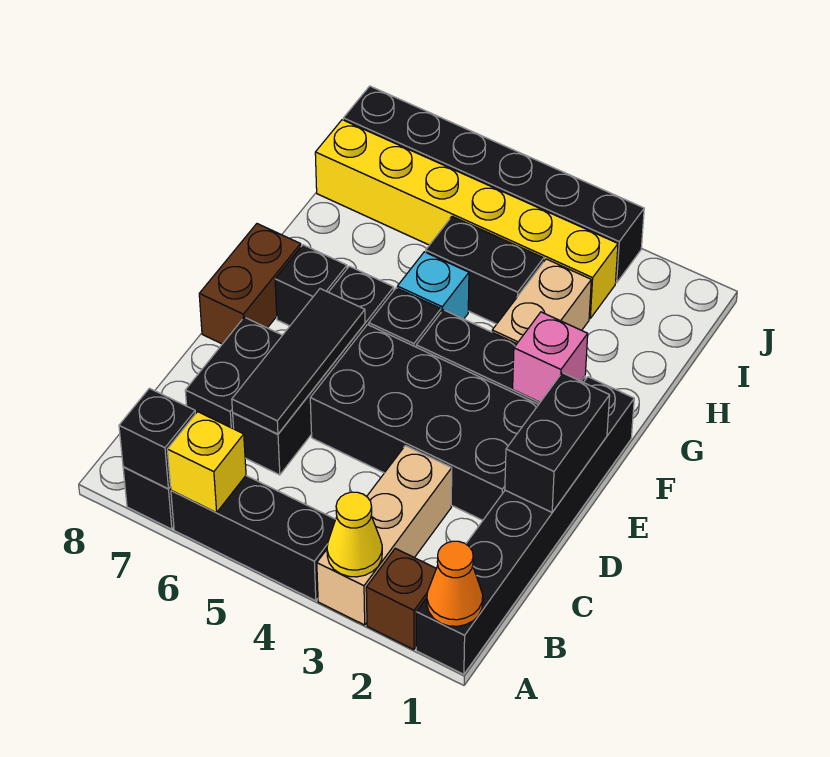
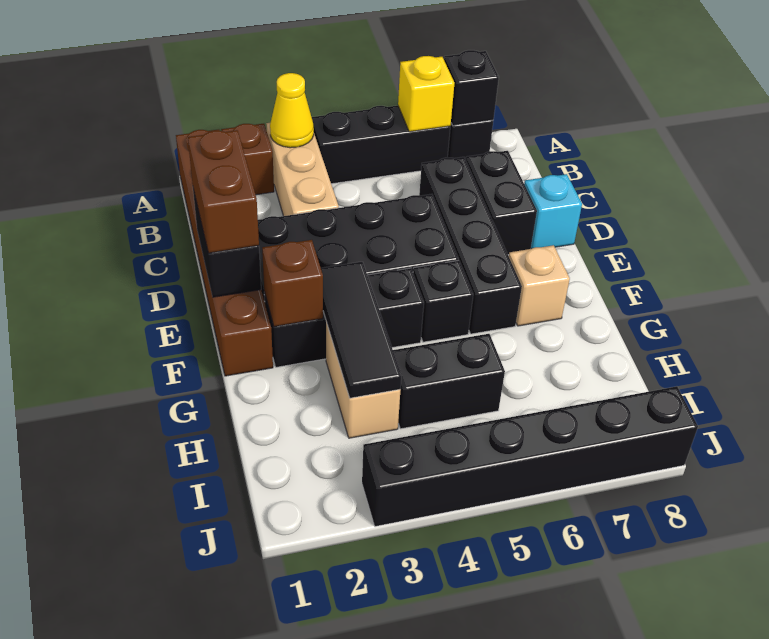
black brick A1:F1 level 1 -> brown brick A1:F1 level 1
orange cone A1 level 2 -> none
black tile C6:E6 level 2 -> black tile F3:H3 level 2
brown brick E8:F8 level 1 -> brown brick D1:E1 level 3
pink brick F2 level 2 -> brown brick F2 level 2
black brick F7 level 1 -> tan brick F7 level 1
cyan brick G5 level 1 -> cyan brick D8 level 1
yellow brick I3:I8 level 1 -> none

